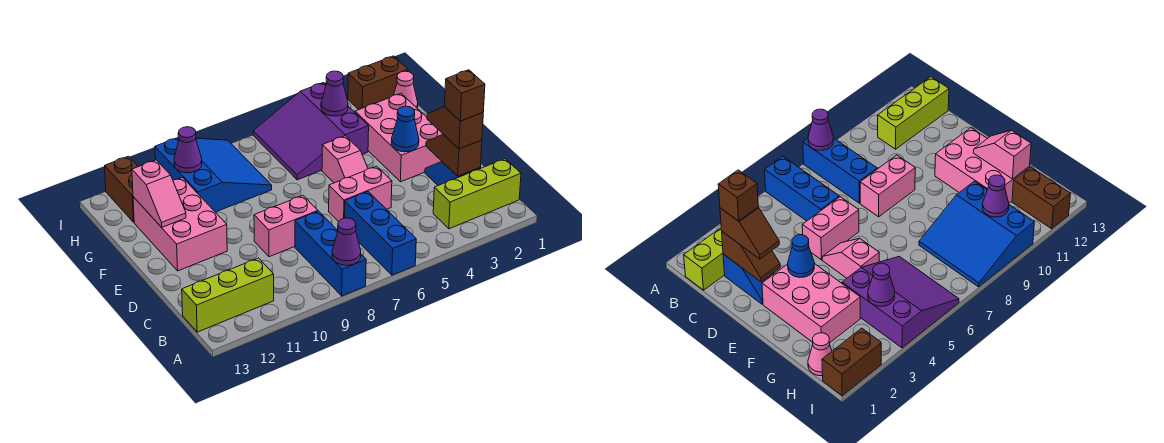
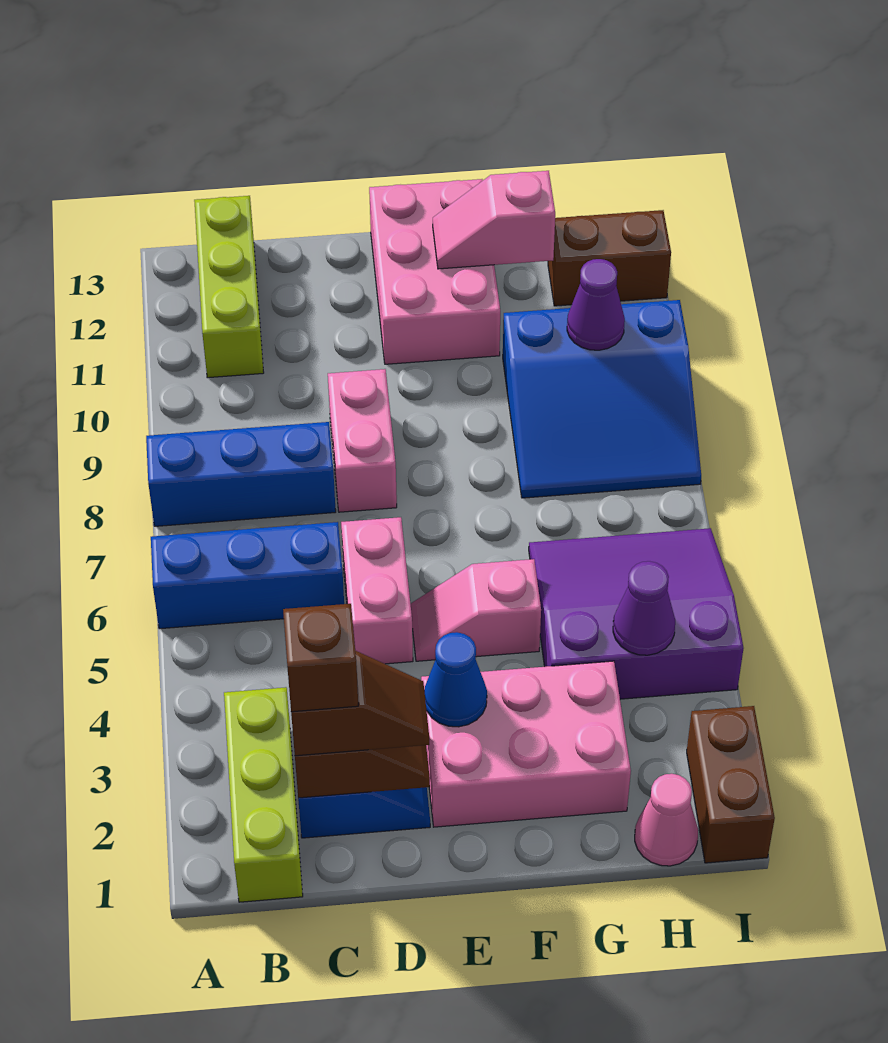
purple cone A8 level 2 -> none
pink brick E11:G12 level 1 -> pink brick E11:F13 level 1

